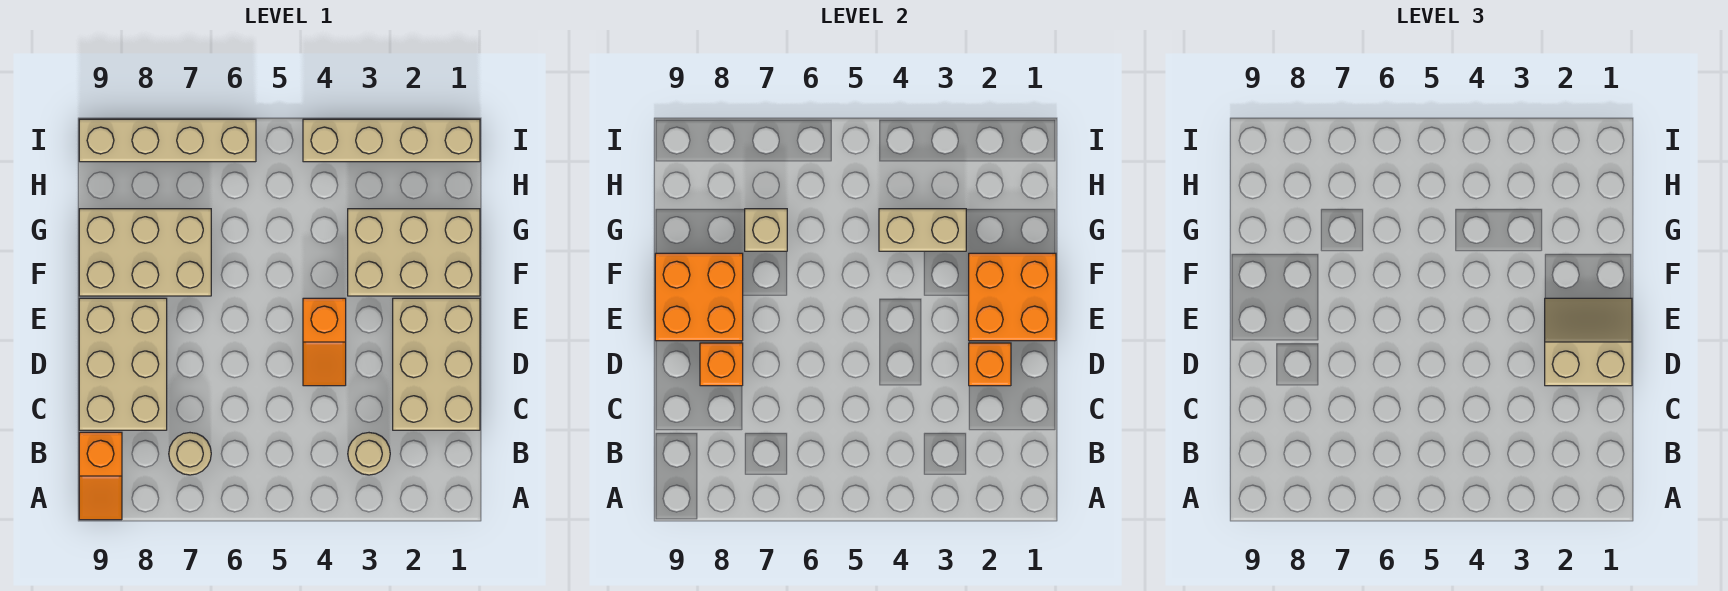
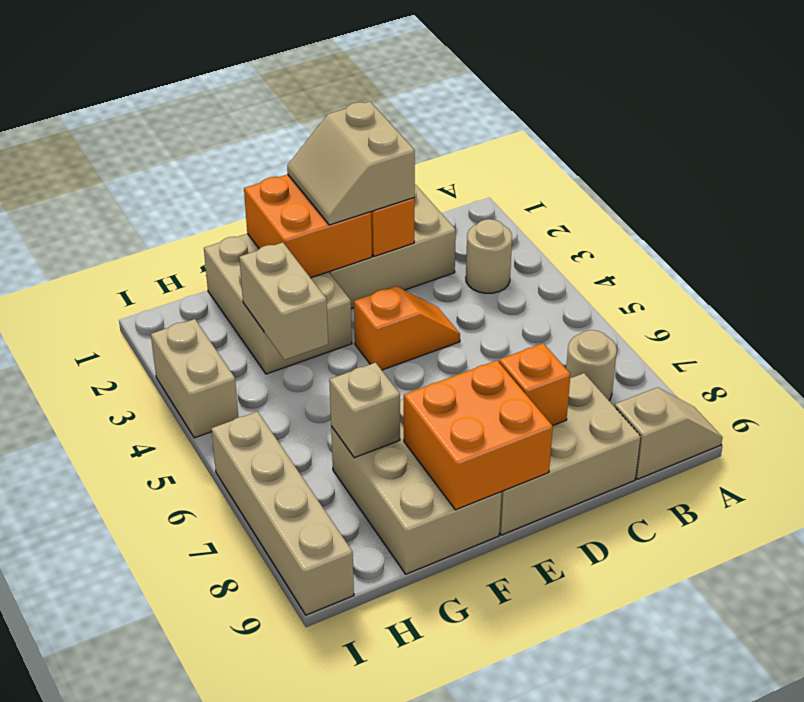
orange slope A9:B9 level 1 top B -> tan slope A9:B9 level 1 top B
tan brick I1:I4 level 1 -> tan brick I3:I4 level 1

